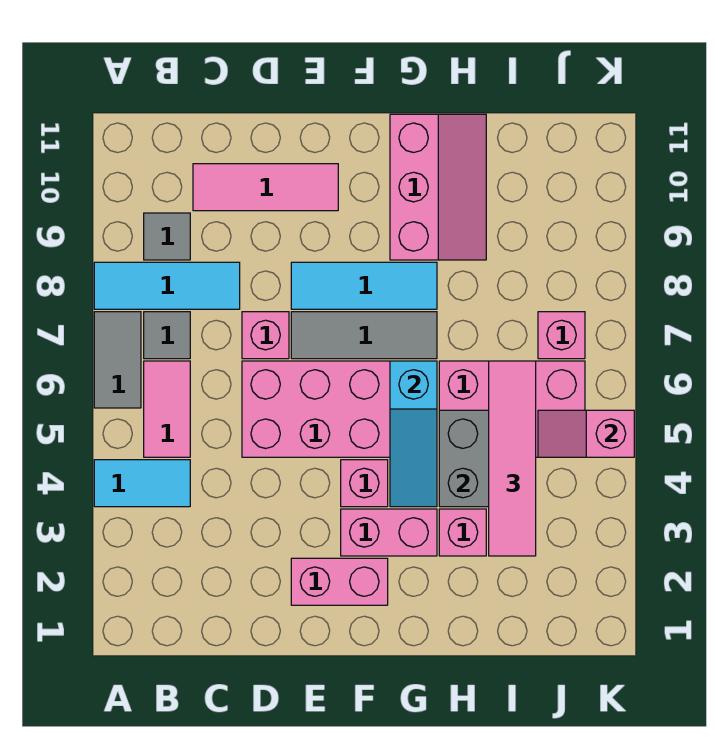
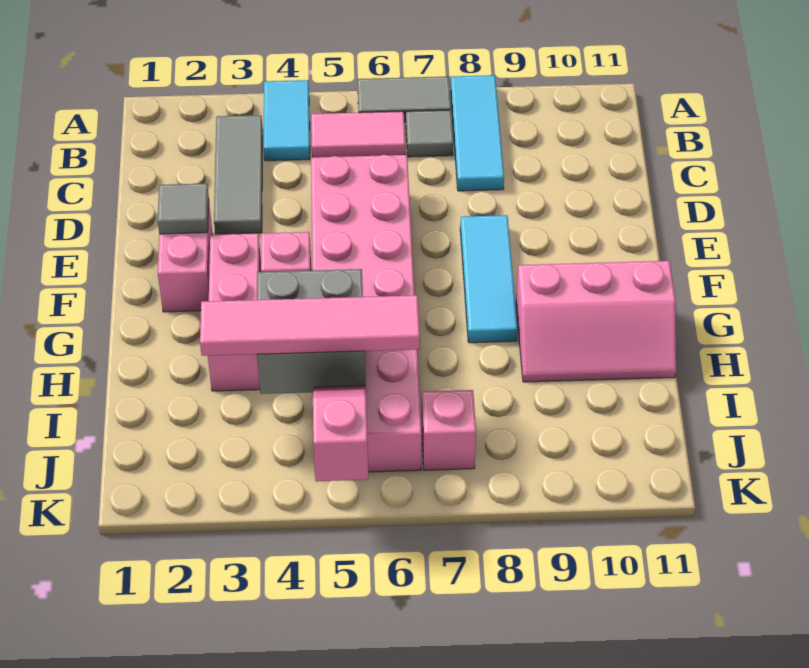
grey tile B9 level 1 -> grey tile E2 level 2
pink tile C10:E10 level 1 -> none
pink brick D7 level 1 -> none
grey tile E7:G7 level 1 -> grey tile B3:D3 level 1
cyan slope G4:G6 level 2 top 6 -> none

